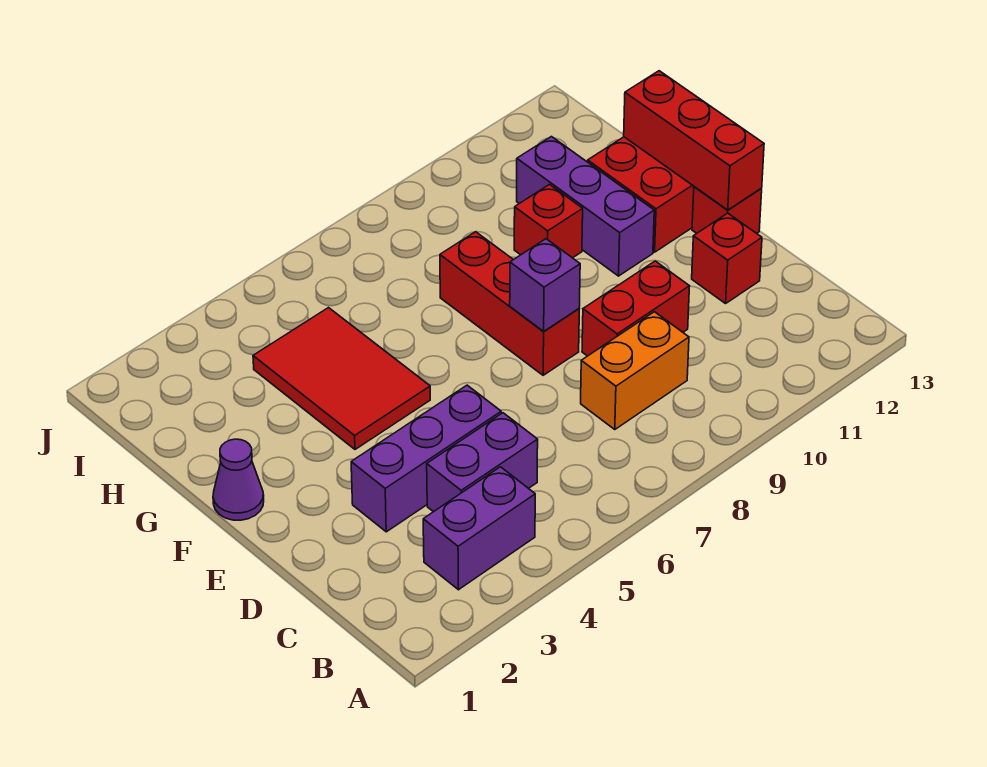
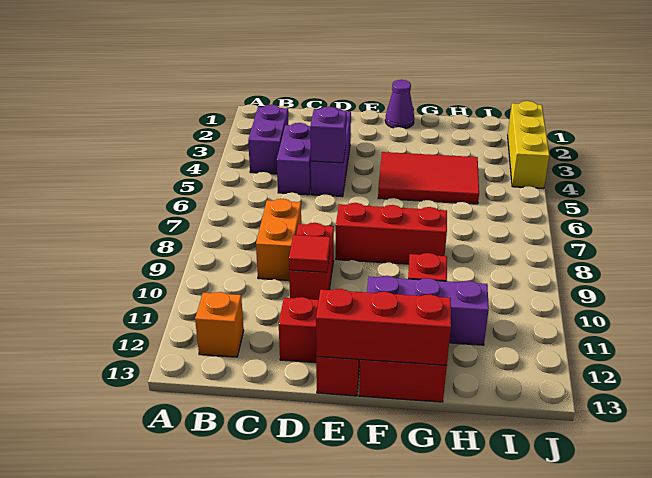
none -> orange brick B12 level 1
none -> red tile D10 level 2
purple brick E8 level 2 -> purple brick D5 level 2
none -> yellow brick J2:J4 level 1

